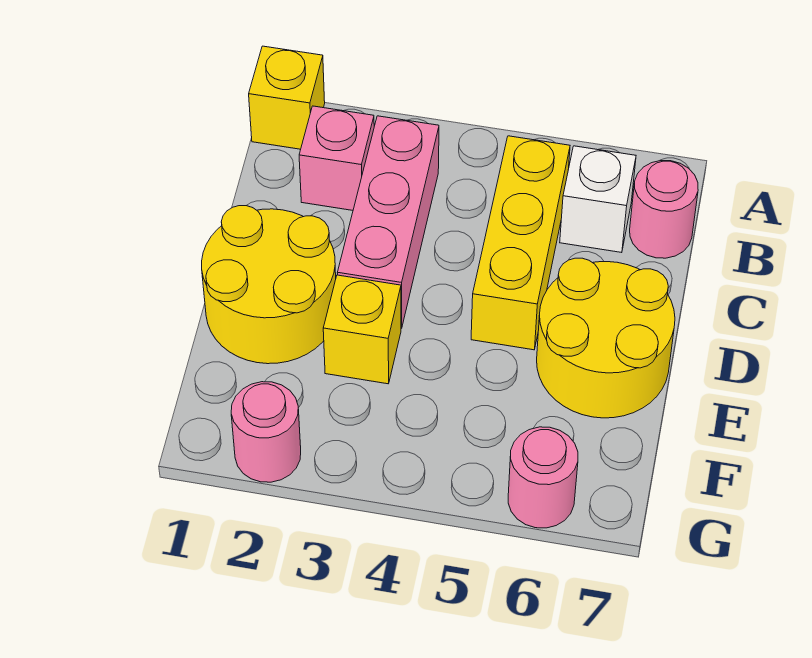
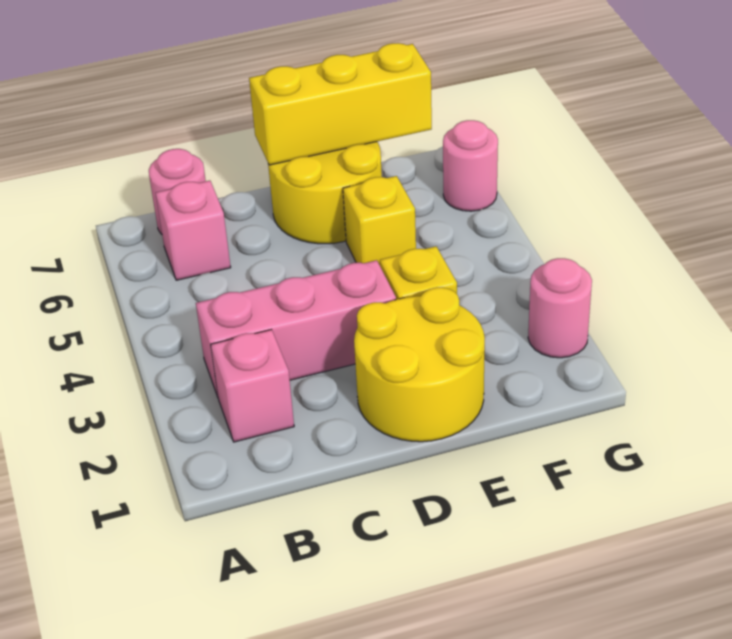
yellow brick A1 level 1 -> yellow brick E5 level 1
yellow brick B5:D5 level 1 -> yellow brick D7:F7 level 2
white brick B6 level 1 -> pink brick B6 level 1

